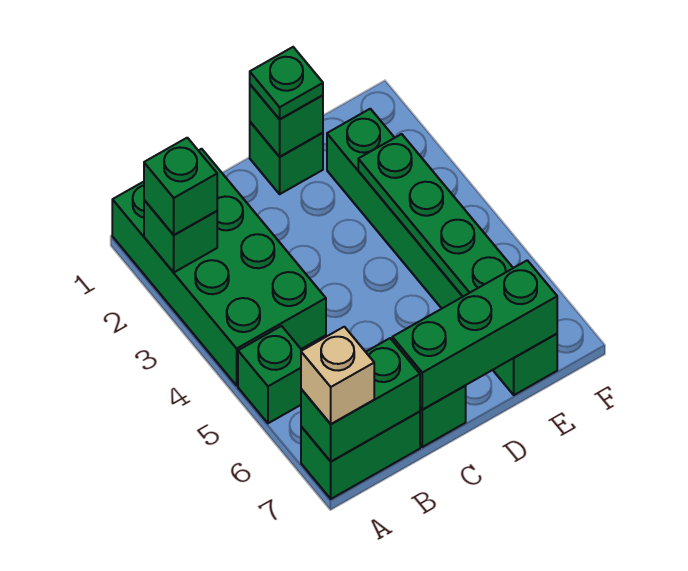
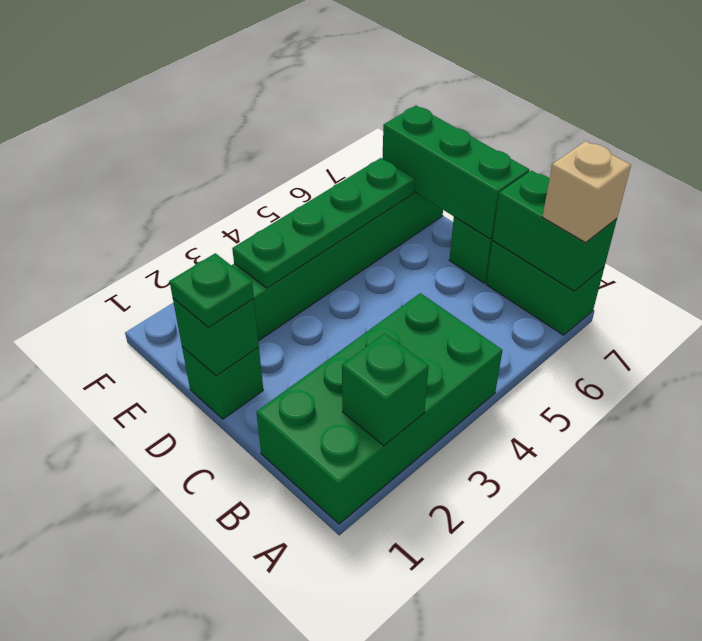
green brick A2 level 3 -> none
green brick A5 level 1 -> none

